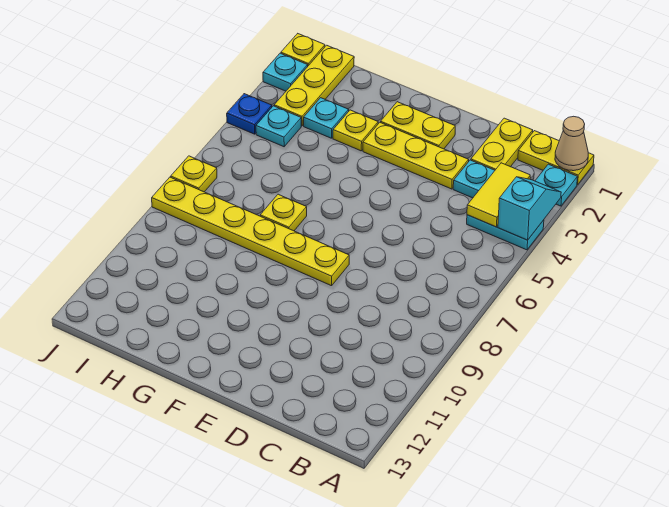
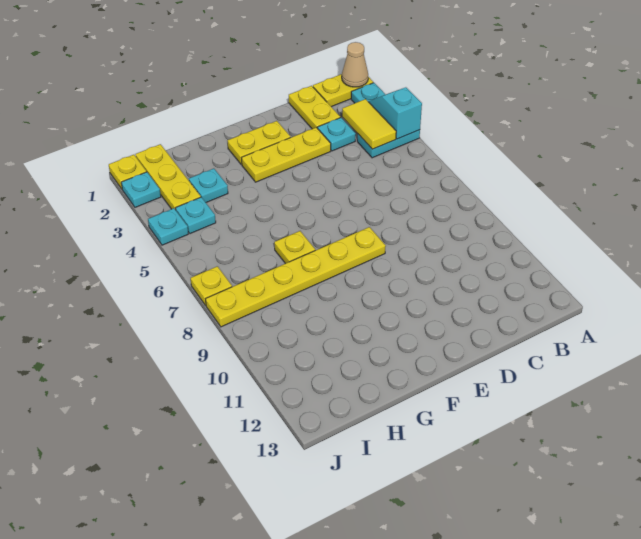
yellow plate G3 level 1 -> none
blue plate J4 level 1 -> cyan plate J4 level 1

